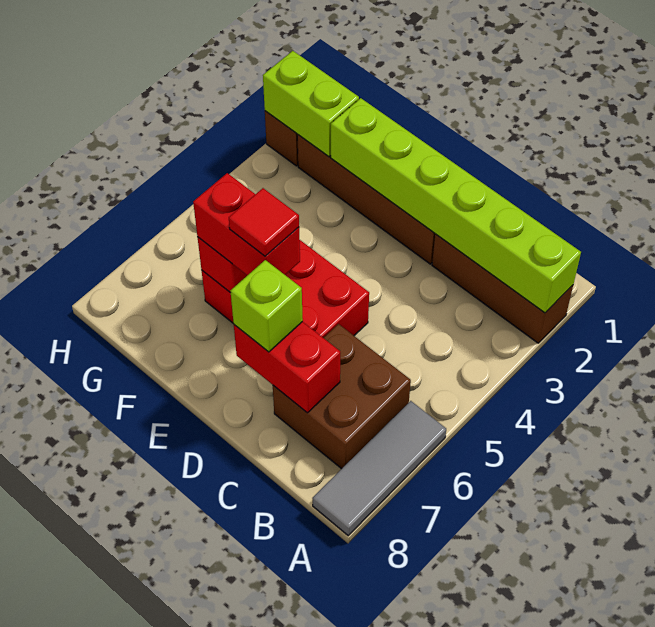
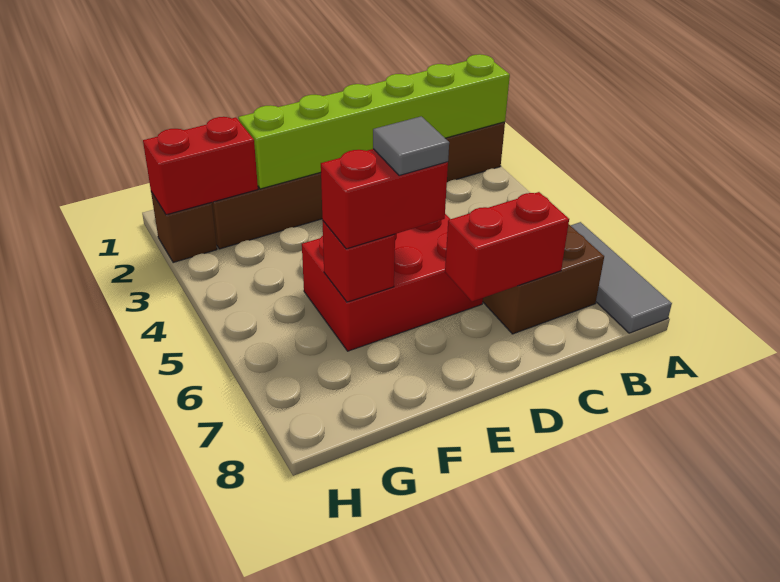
lime brick D7 level 3 -> none
red tile E6 level 4 -> grey tile E6 level 4
lime brick G2:H2 level 2 -> red brick G2:H2 level 2

